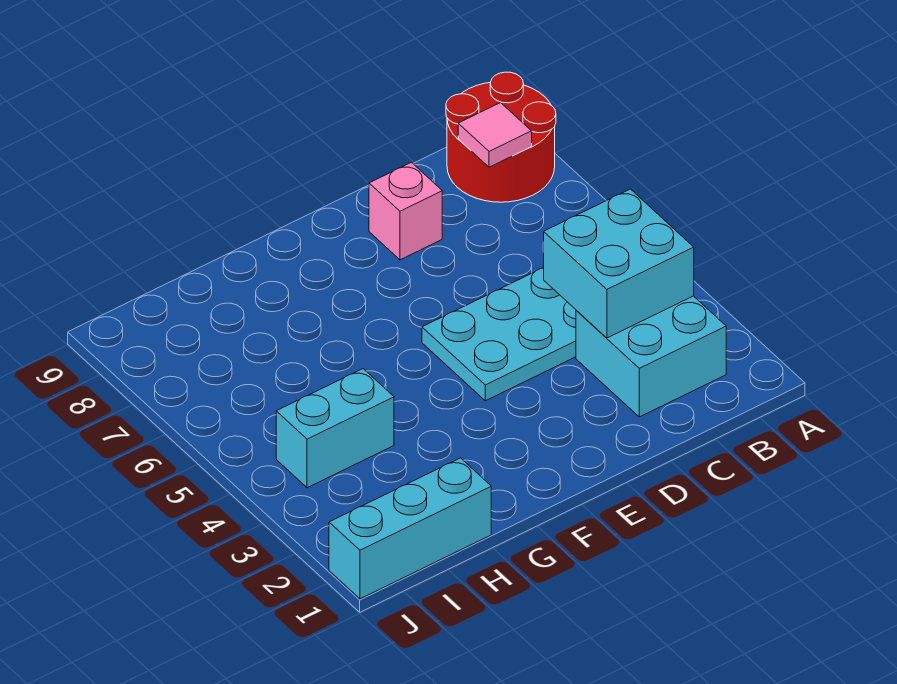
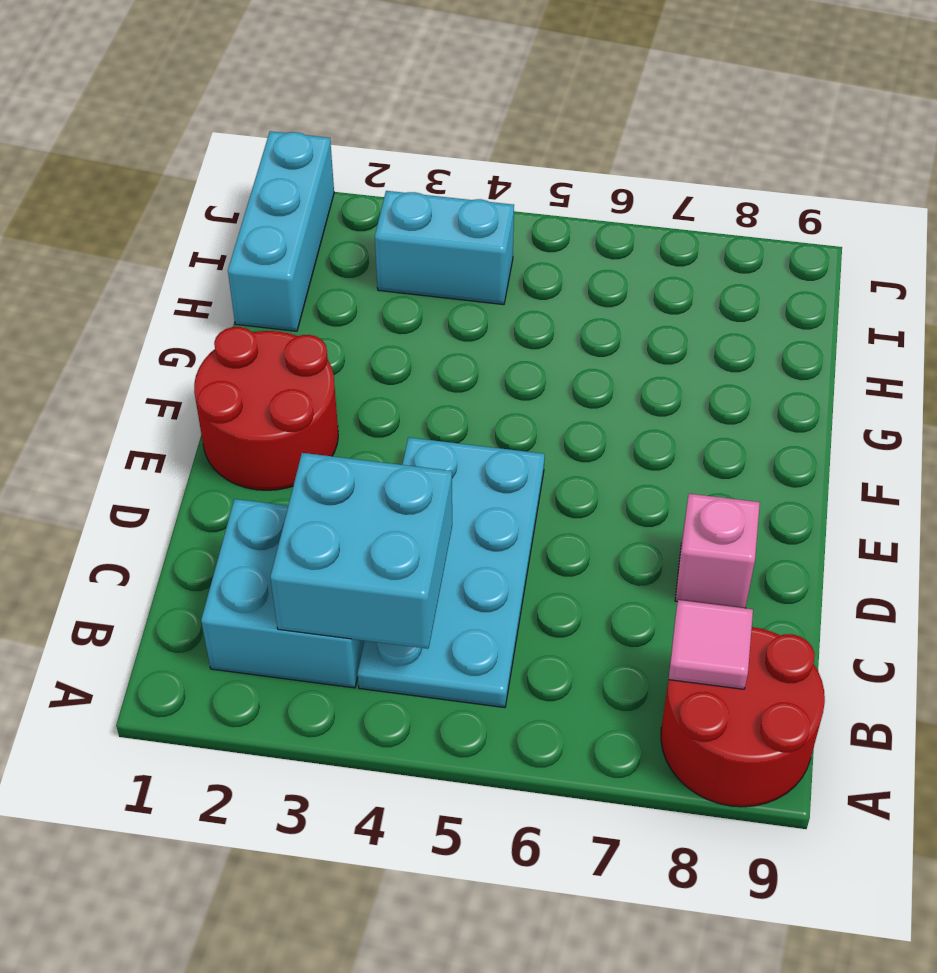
none -> red round brick E1:F2 level 1
cyan brick H4:I4 level 1 -> cyan brick I3:I4 level 1

